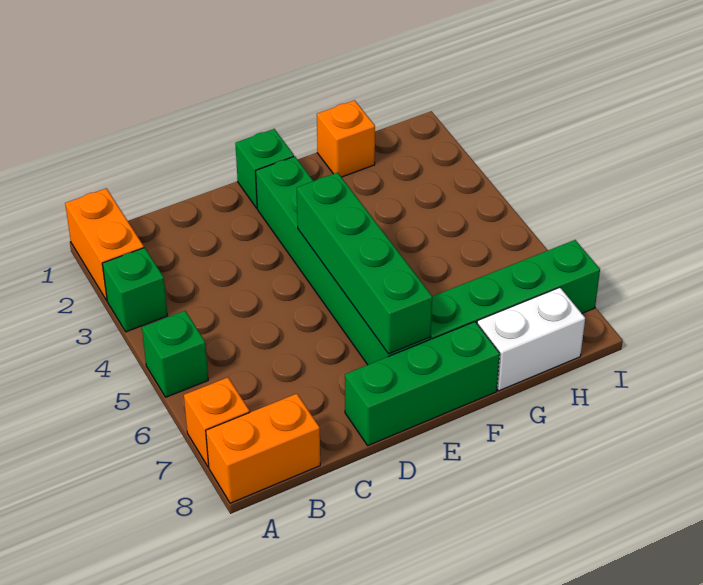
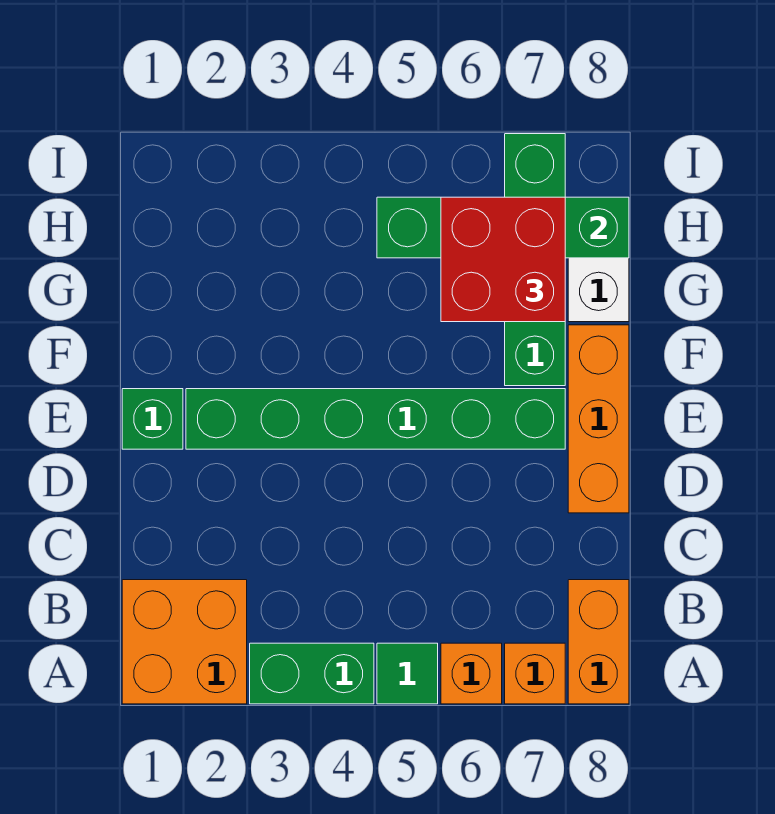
orange brick A1:A2 level 1 -> orange brick A1:B2 level 1
green brick A3 level 1 -> green brick A3:A4 level 1
green brick A5 level 1 -> green tile A5 level 1
green brick D8:F8 level 1 -> orange brick D8:F8 level 1
green brick E4:E7 level 2 -> green brick H5:H8 level 2
orange brick G1 level 1 -> orange brick A6 level 1
none -> red brick G6:H7 level 3

